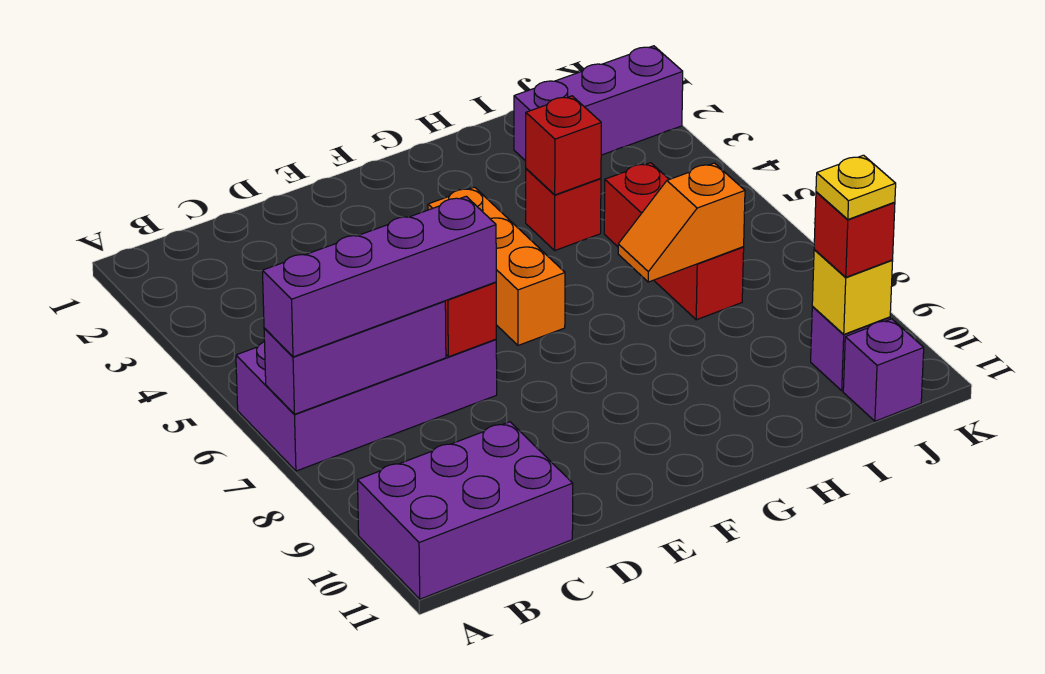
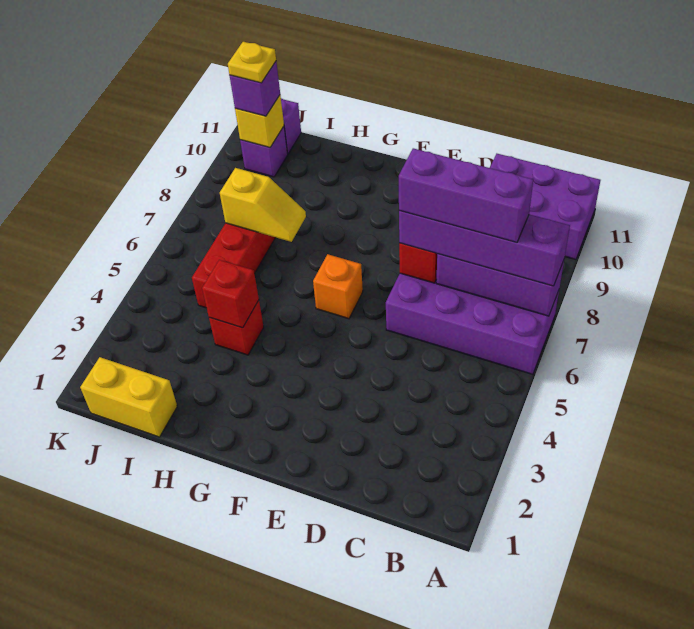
orange brick F4:F6 level 1 -> orange brick F6 level 1
orange slope H7:I7 level 2 top I -> yellow slope H7:I7 level 2 top I
none -> yellow brick I1:J1 level 1
purple brick I2:K2 level 1 -> purple brick B7:D7 level 4
red brick J10 level 3 -> purple brick J10 level 3

